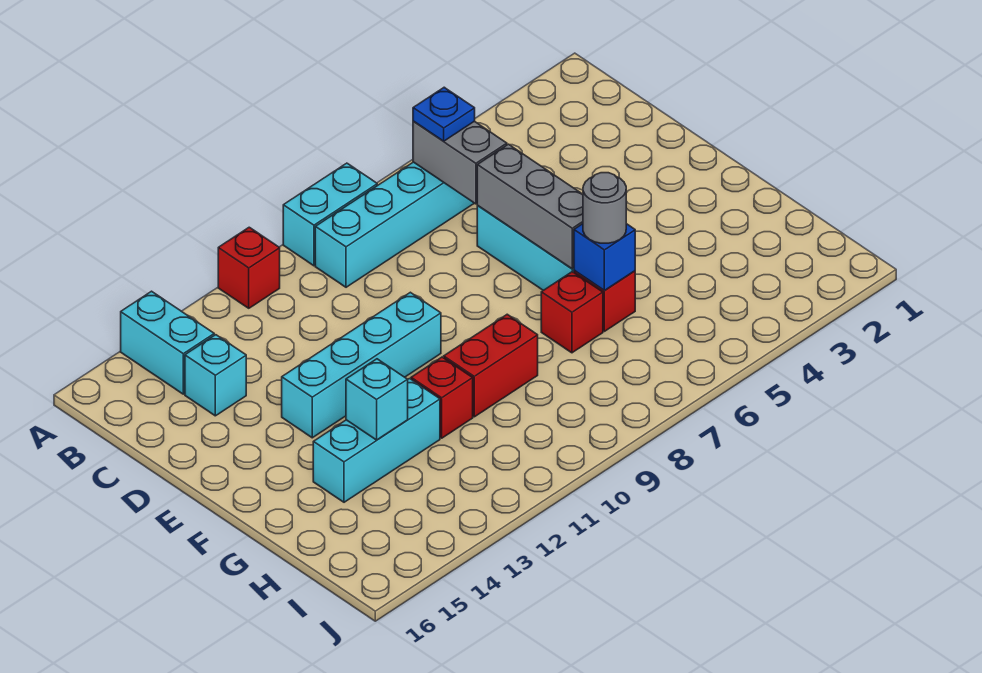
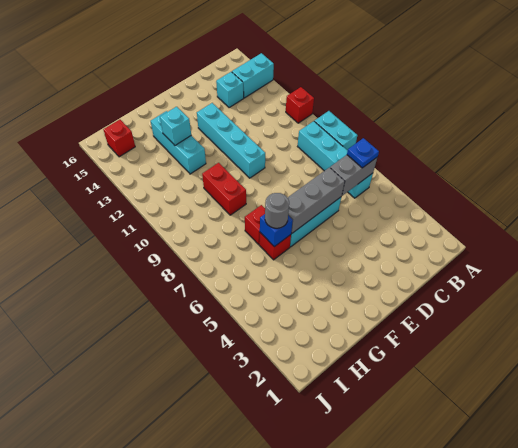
red brick G11 level 1 -> red brick I15 level 1

